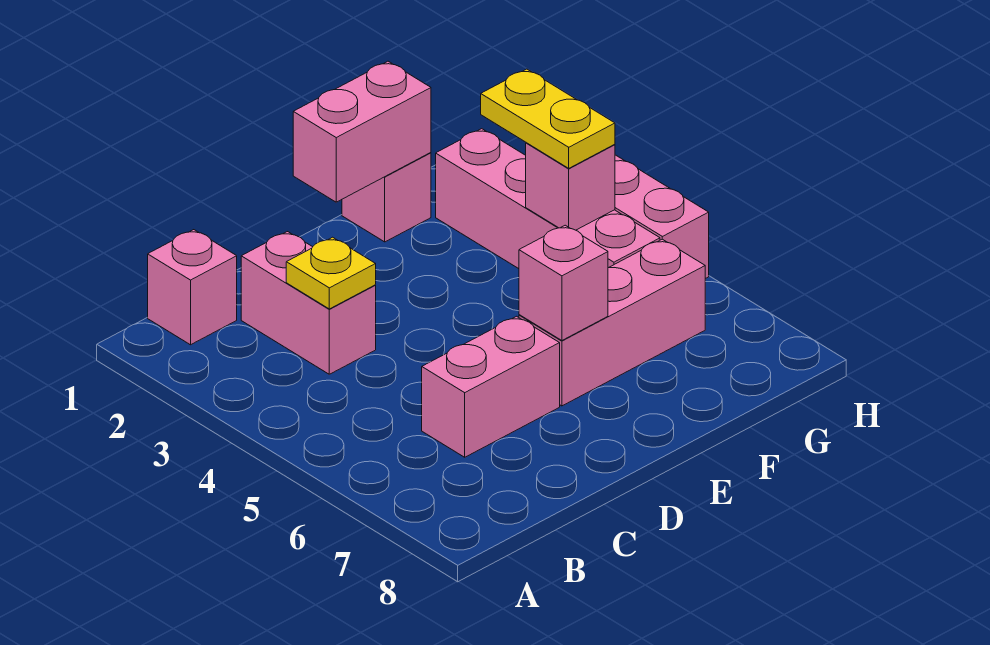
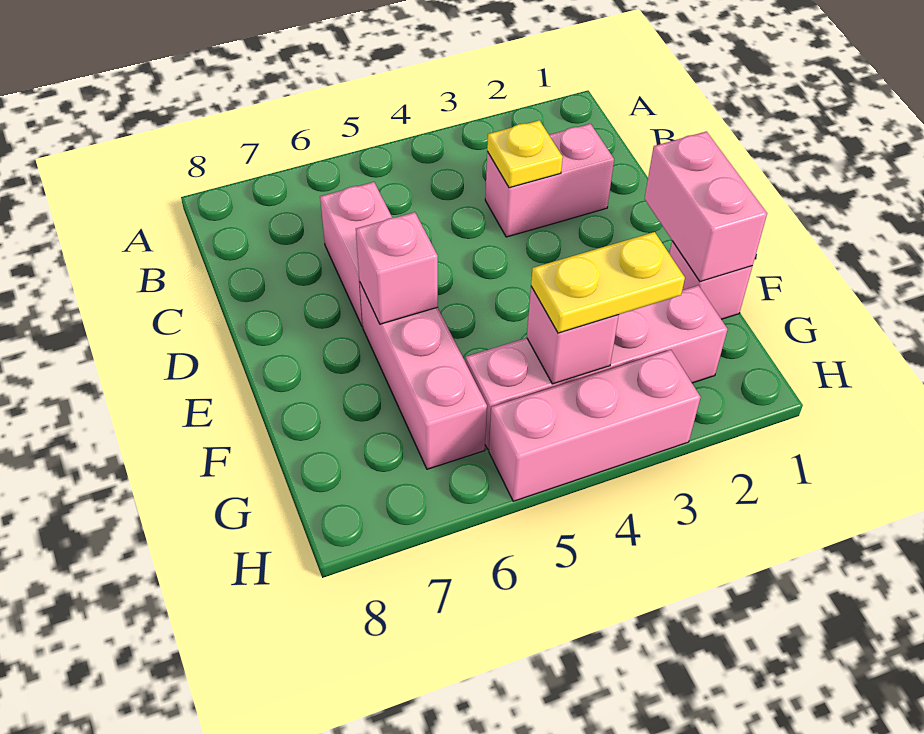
pink brick B1 level 1 -> none

